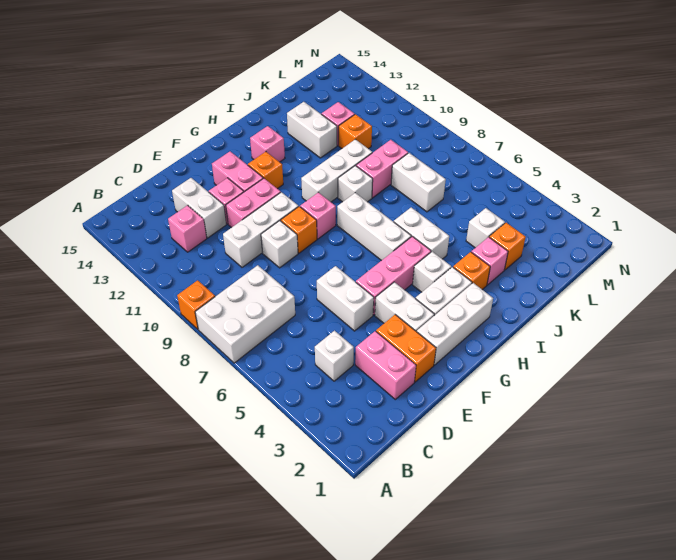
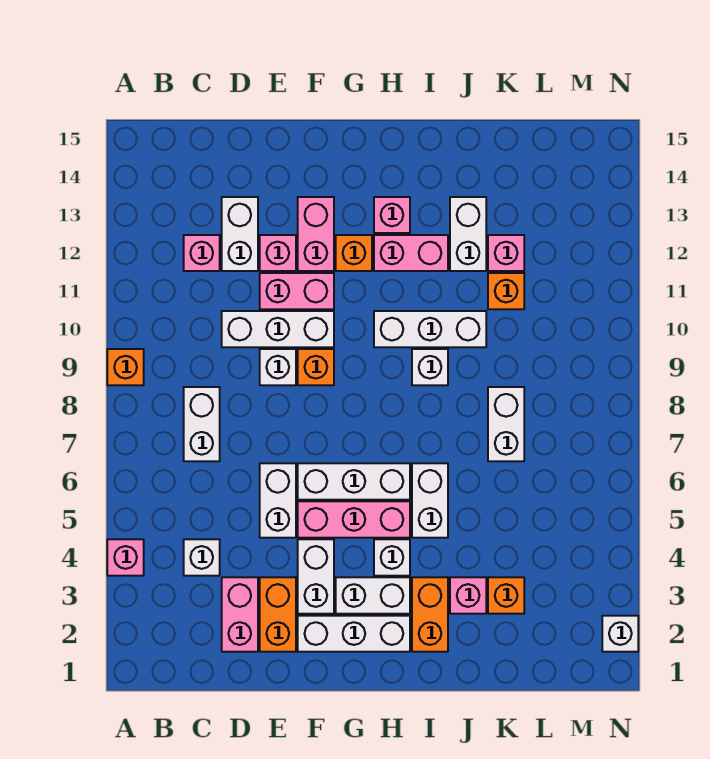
white brick A7:C8 level 1 -> white brick C7:C8 level 1
pink brick G9 level 1 -> pink brick A4 level 1
white brick H6:H8 level 1 -> white brick F6:H6 level 1
orange brick I3 level 1 -> orange brick I2:I3 level 1
pink brick J9:K9 level 1 -> pink brick H12:I12 level 1
white brick K4 level 1 -> white brick N2 level 1

